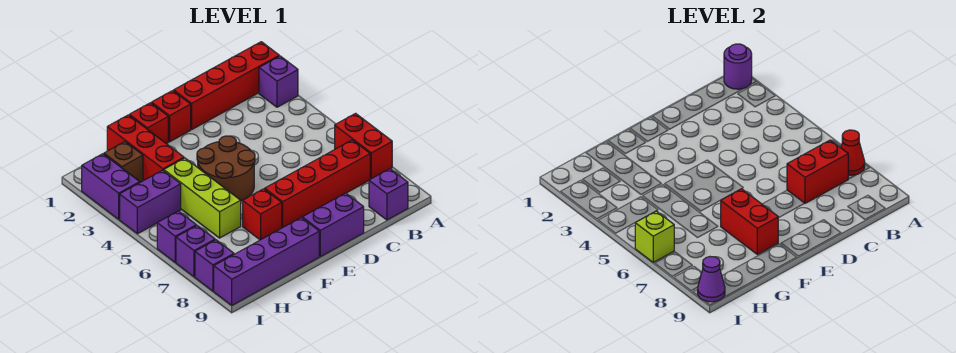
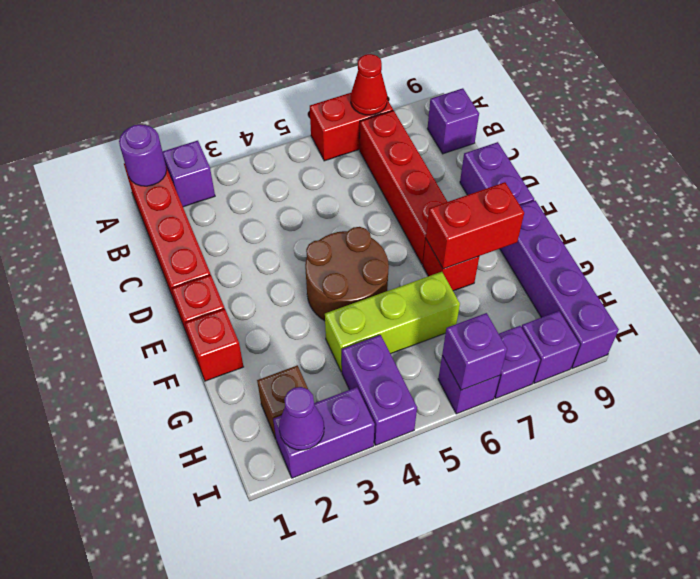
red brick B7:C7 level 2 -> none
red brick G1:G3 level 1 -> none
lime brick I6 level 2 -> purple brick I6 level 2
purple cone I9 level 2 -> purple cone I2 level 2

